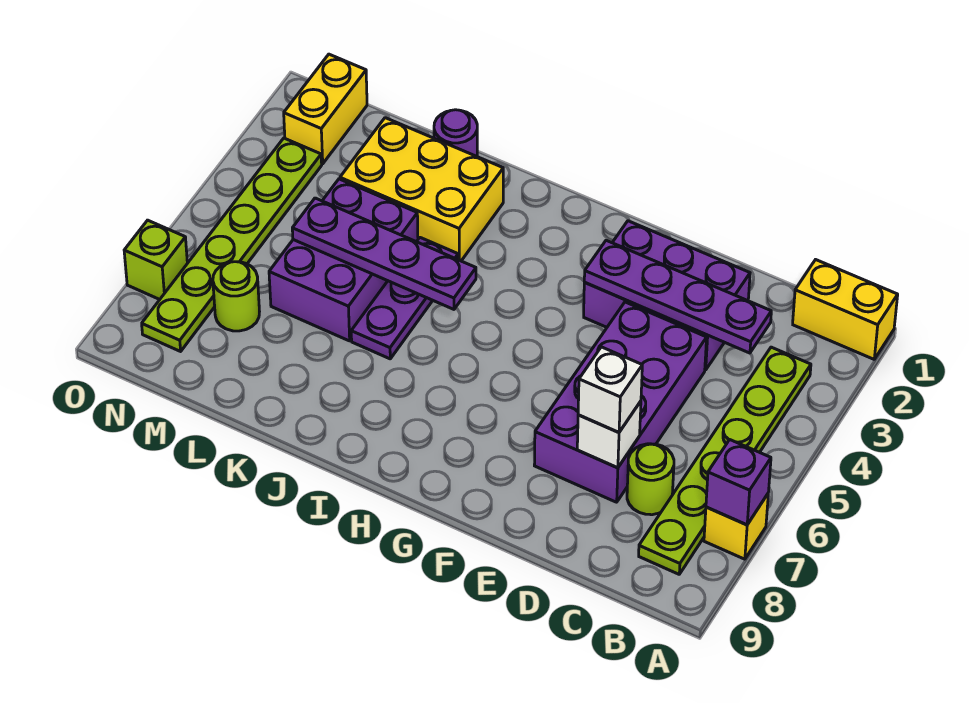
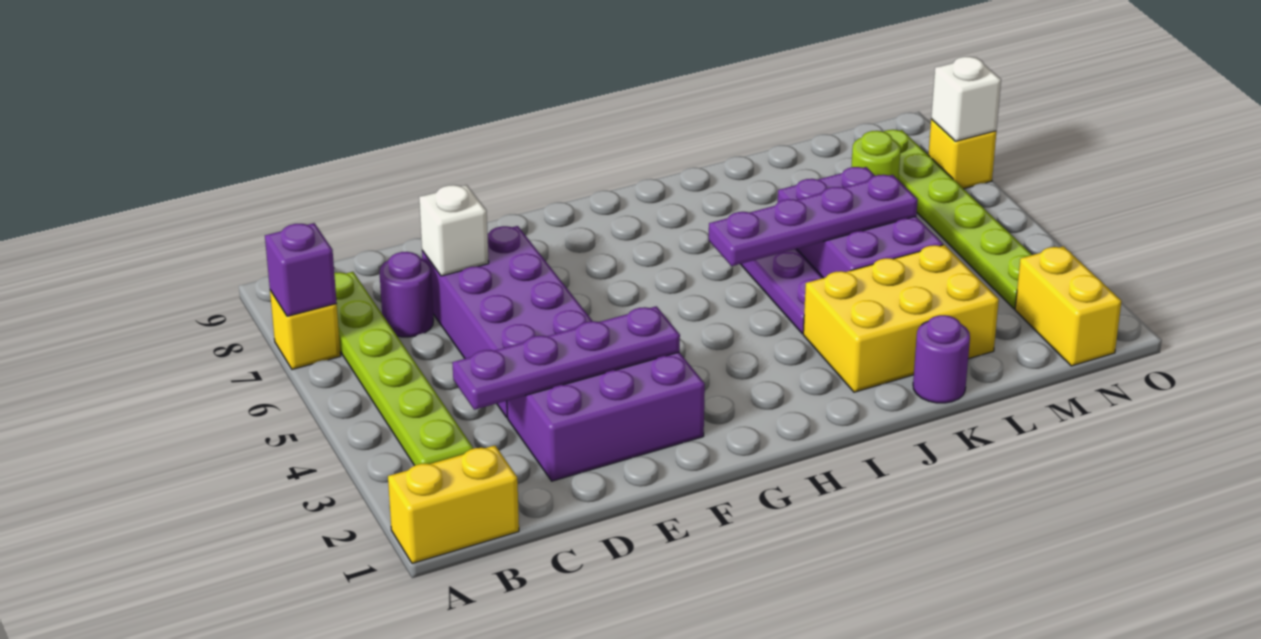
lime round brick C7 level 1 -> purple round brick C7 level 1
white brick D7 level 3 -> white brick O7 level 2
lime brick O7 level 1 -> yellow brick O7 level 1

